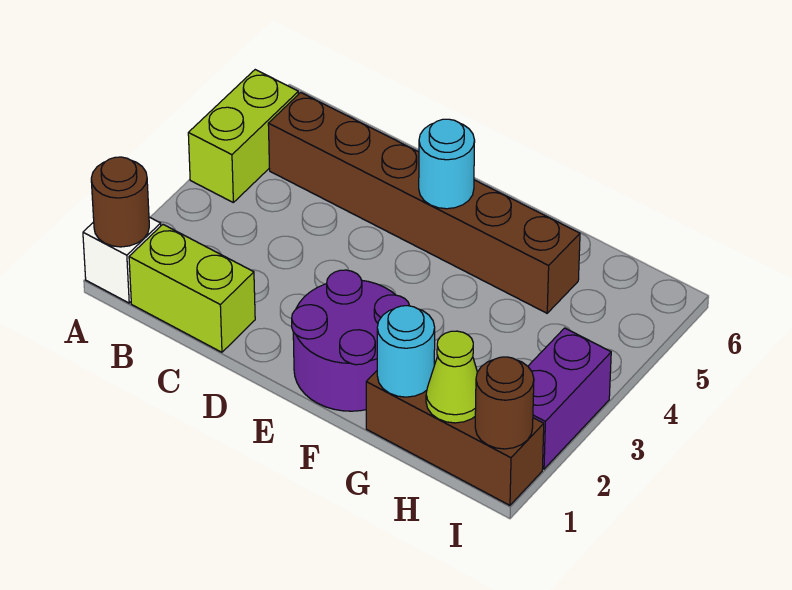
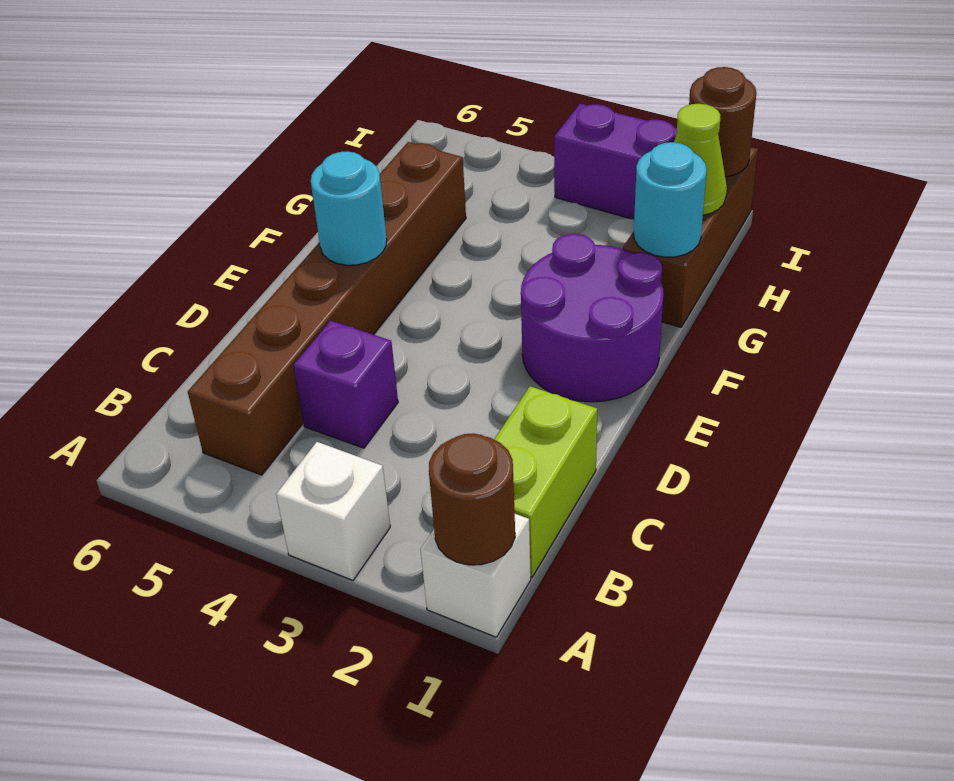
none -> white brick A3 level 1
lime brick A4:A5 level 1 -> none
none -> purple brick C4 level 1

